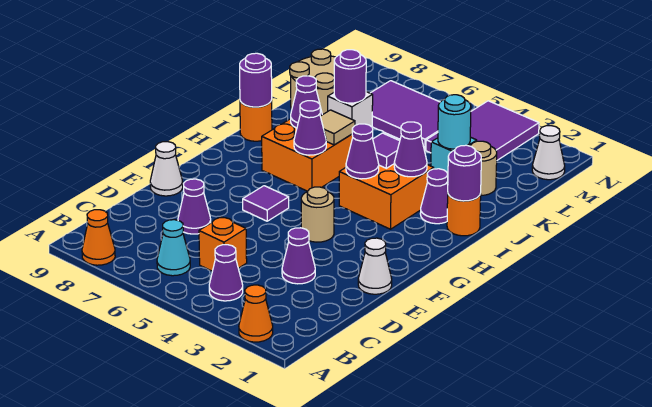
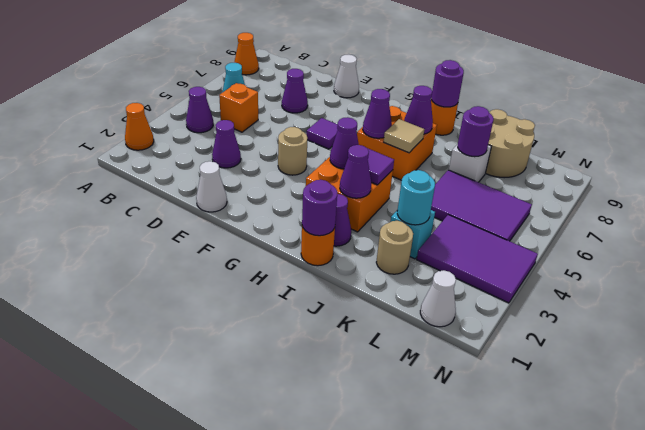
purple tile L5:M7 level 1 -> purple tile K5:M6 level 1

